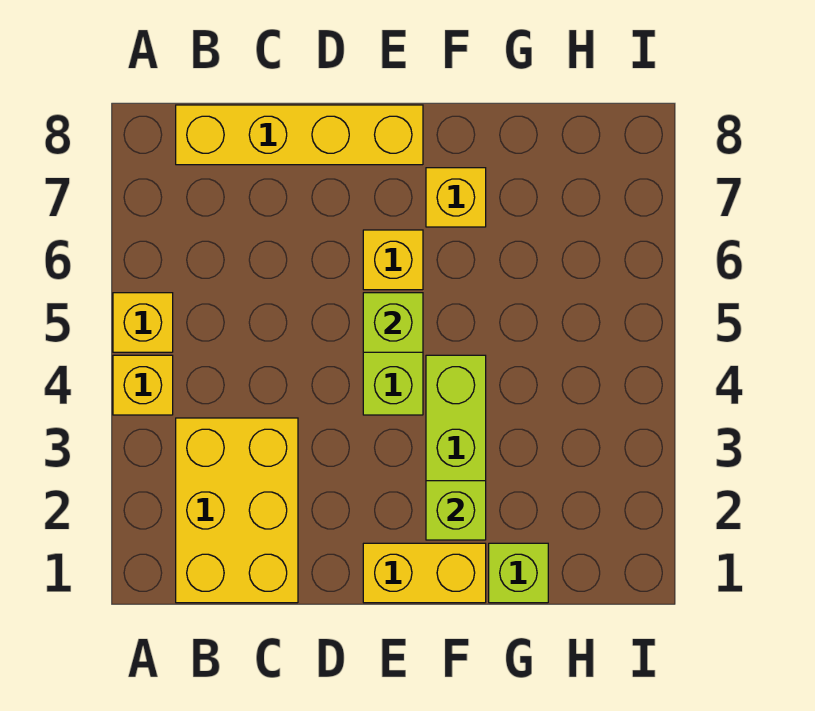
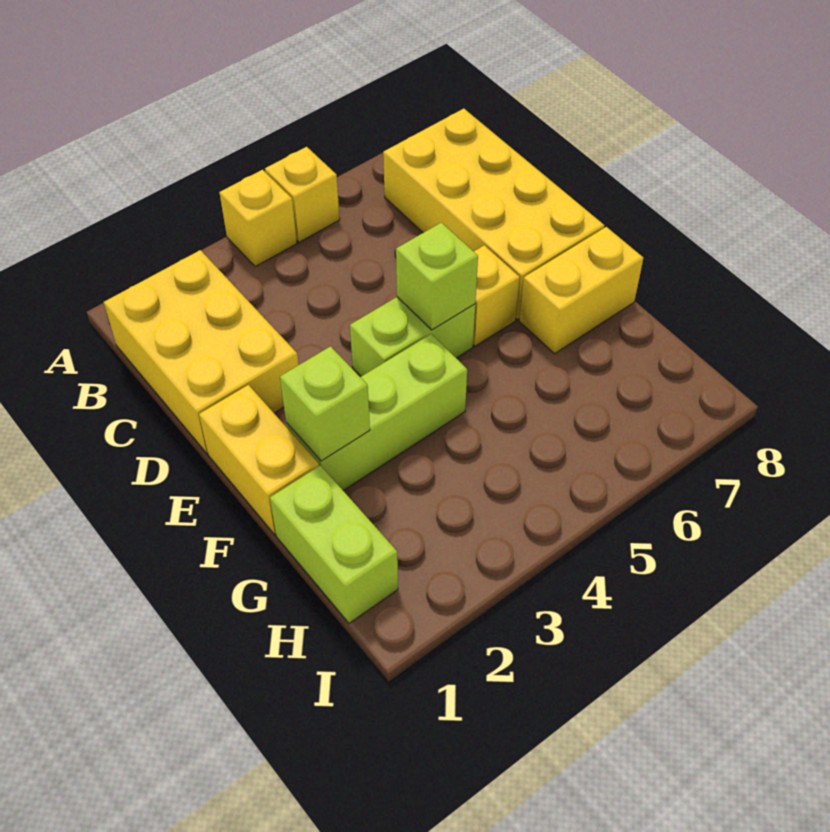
yellow brick B1:C3 level 1 -> yellow brick B1:D2 level 1
yellow brick B8:E8 level 1 -> yellow brick B7:E8 level 1
yellow brick F7 level 1 -> yellow brick F7:F8 level 1
lime brick G1 level 1 -> lime brick G1:H1 level 1

